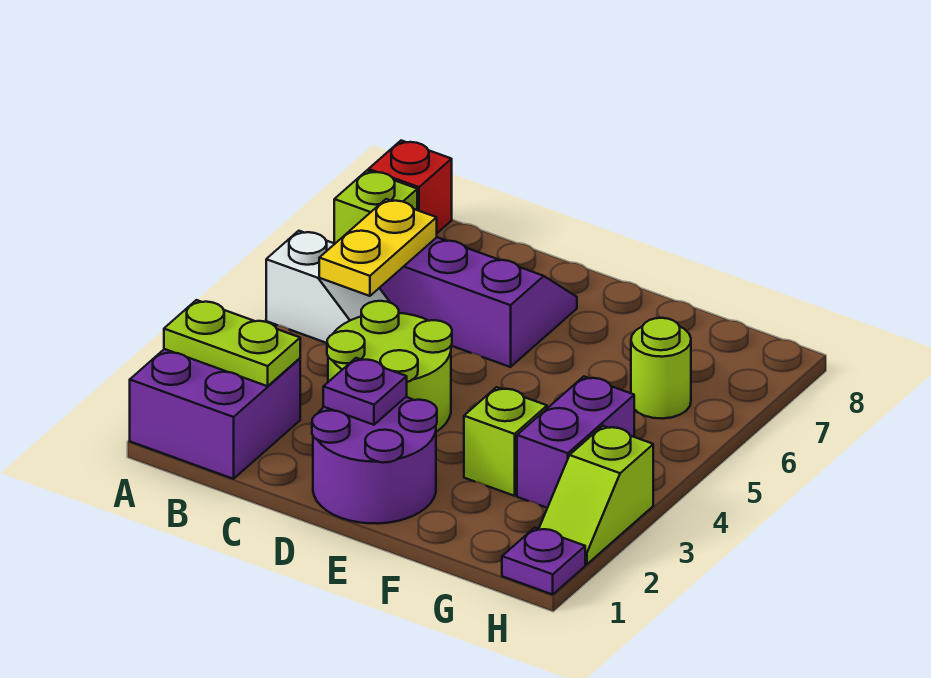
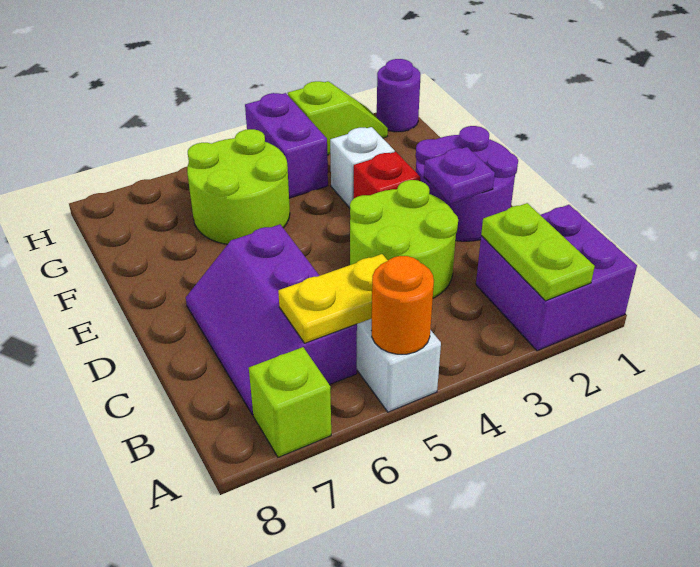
none -> orange round brick A5 level 2
red brick A8 level 1 -> red brick E3 level 1
lime brick F3 level 1 -> white brick F3 level 1
purple brick G3:G4 level 1 -> purple brick G4:H4 level 1
lime round brick G6 level 1 -> lime round brick F5:G6 level 1
purple plate H1 level 1 -> purple round brick H1 level 1

